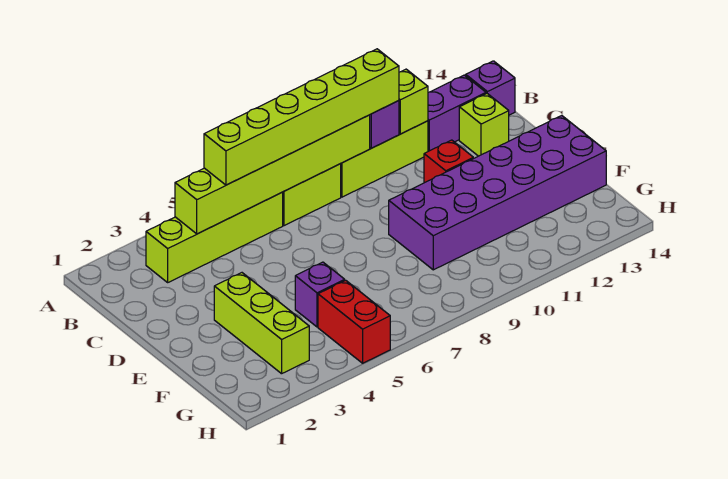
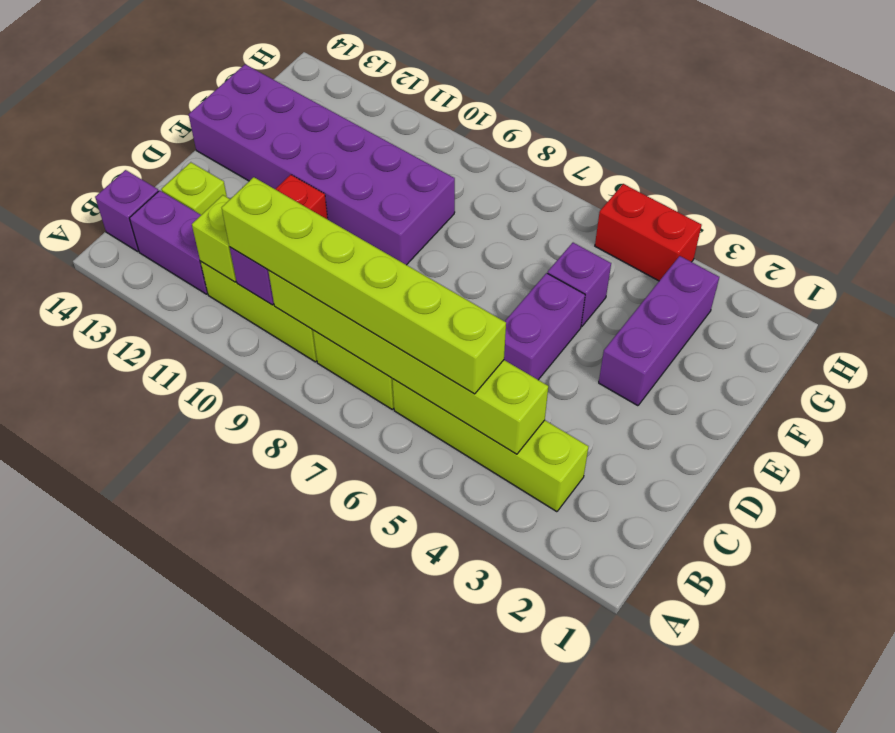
none -> purple brick D5:E5 level 1
lime brick E3:G3 level 1 -> purple brick E3:G3 level 1
red brick G5:H5 level 1 -> red brick H4:H5 level 1

